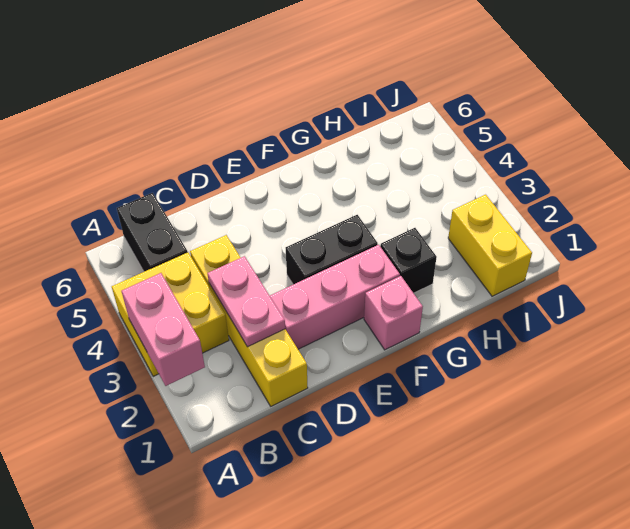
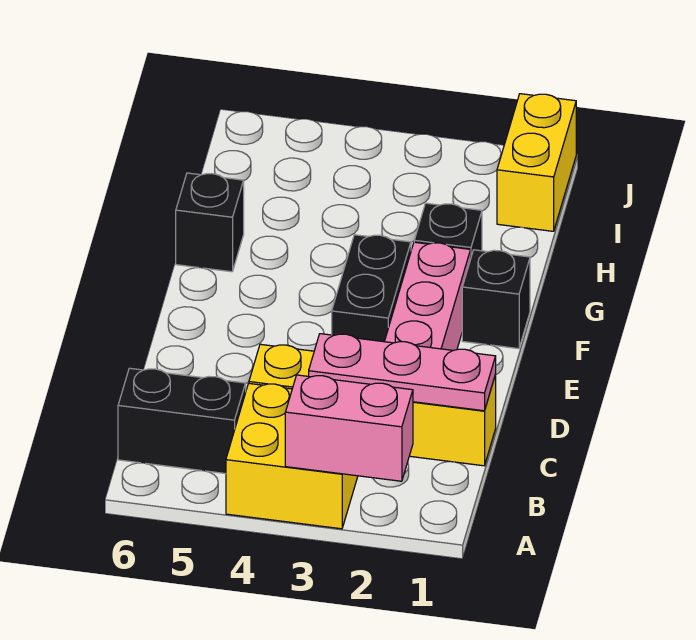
pink plate C2:C3 level 2 -> pink plate C1:C3 level 2
pink brick F1 level 1 -> black brick F1 level 1
none -> black brick G6 level 1
yellow brick I1:I2 level 1 -> yellow brick I1:J1 level 1

